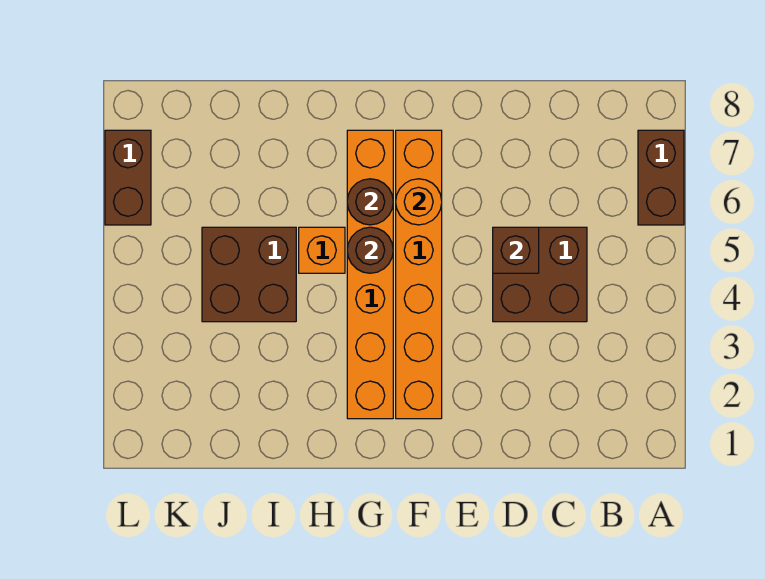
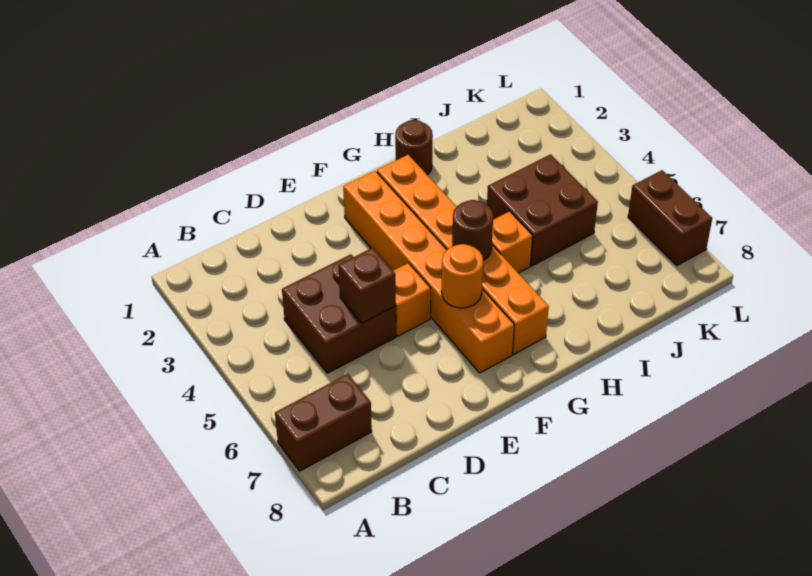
brown brick A6:A7 level 1 -> brown brick A7:B7 level 1
none -> orange brick E5 level 1
brown round brick G6 level 2 -> brown round brick H1 level 1

